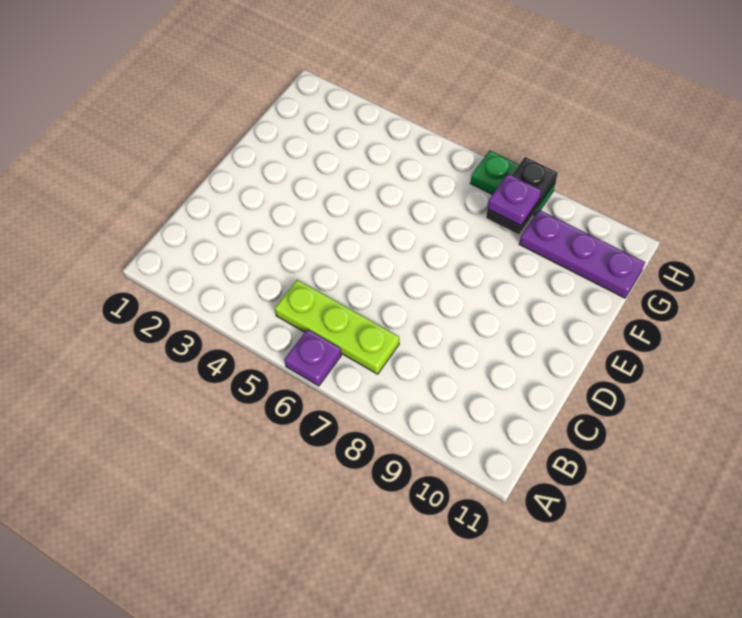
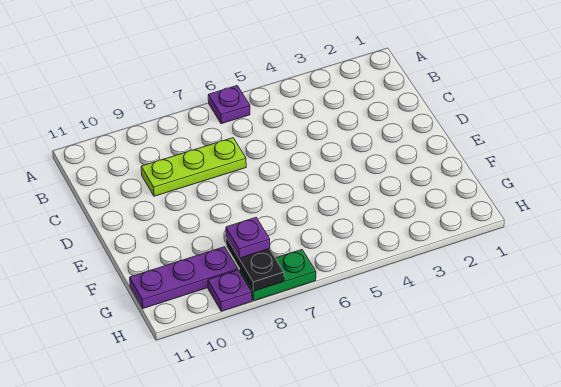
lime plate B5:B7 level 1 -> lime plate C7:C9 level 1
none -> purple plate H9 level 1

